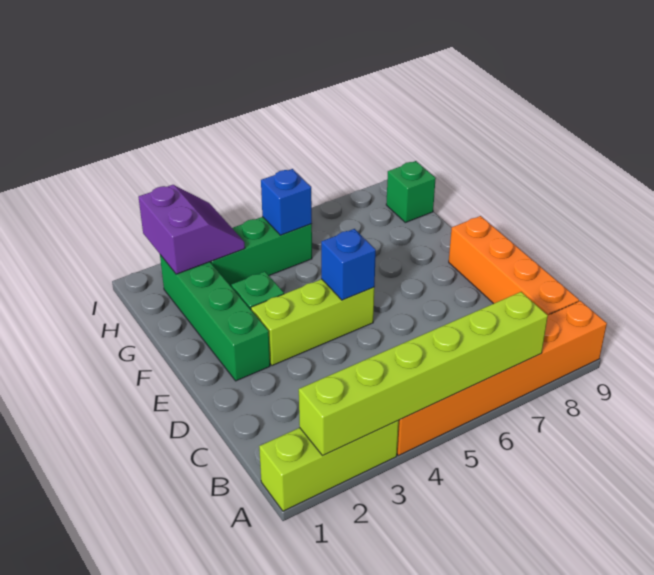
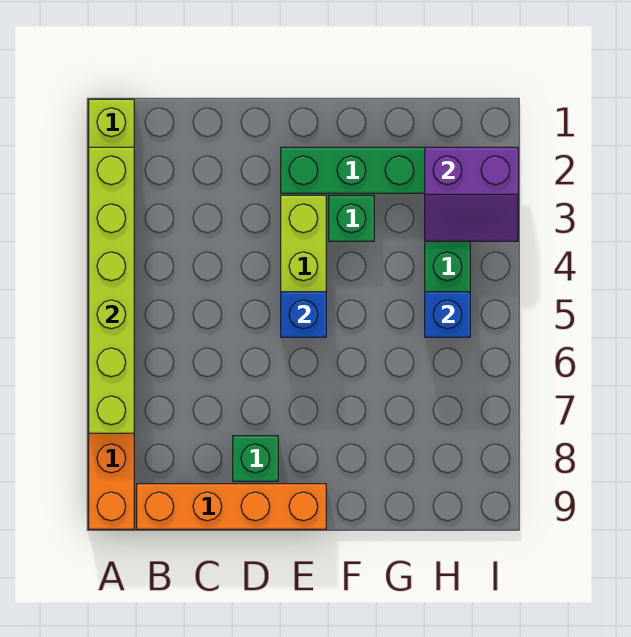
green brick H9 level 1 -> green brick D8 level 1

